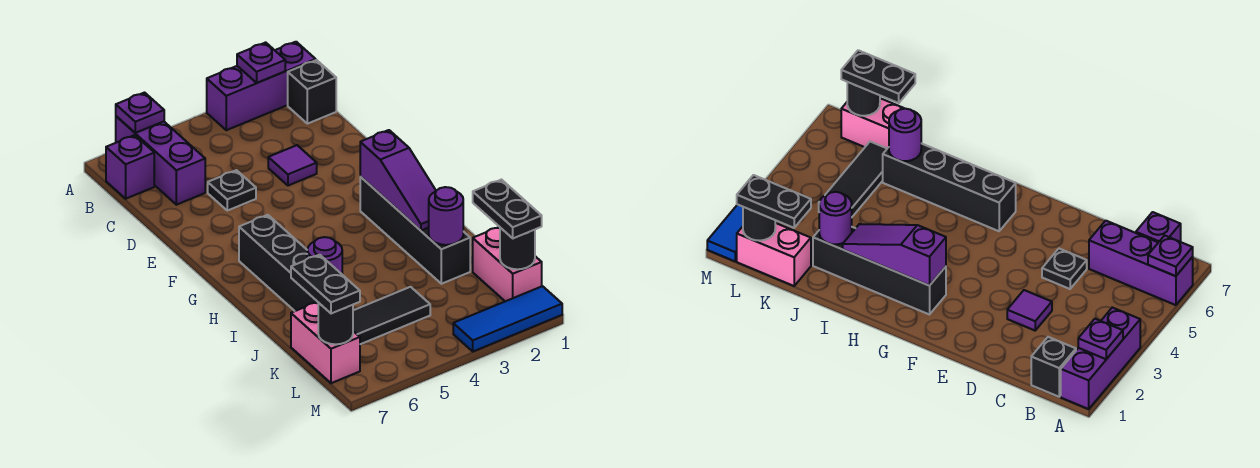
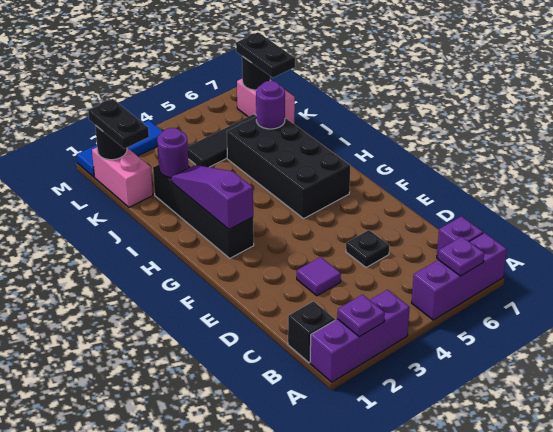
purple brick A6:C6 level 1 -> purple brick A5:A7 level 1
black brick G6:J6 level 1 -> black brick G5:J6 level 1

